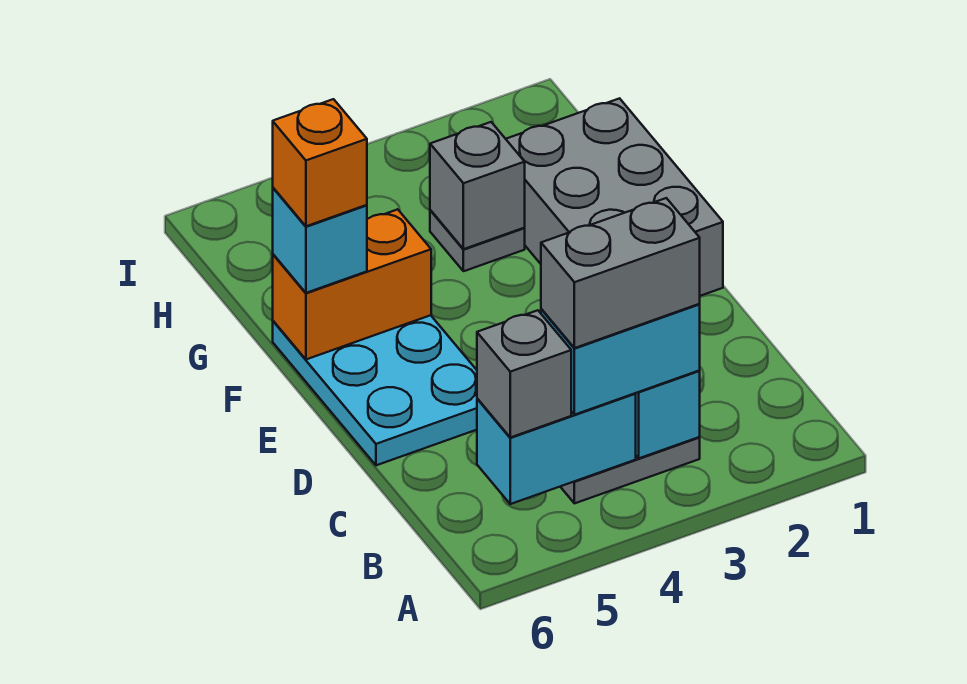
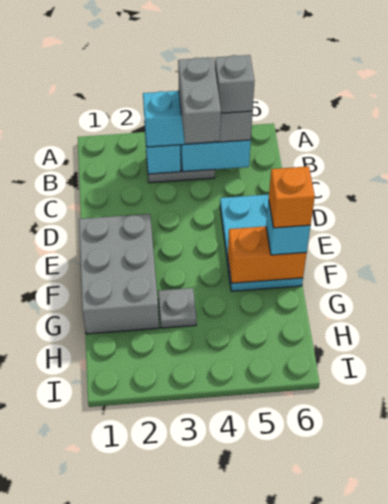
grey brick B3:B4 level 4 -> grey brick B4:C4 level 4
grey brick G3 level 2 -> grey brick B5 level 4

